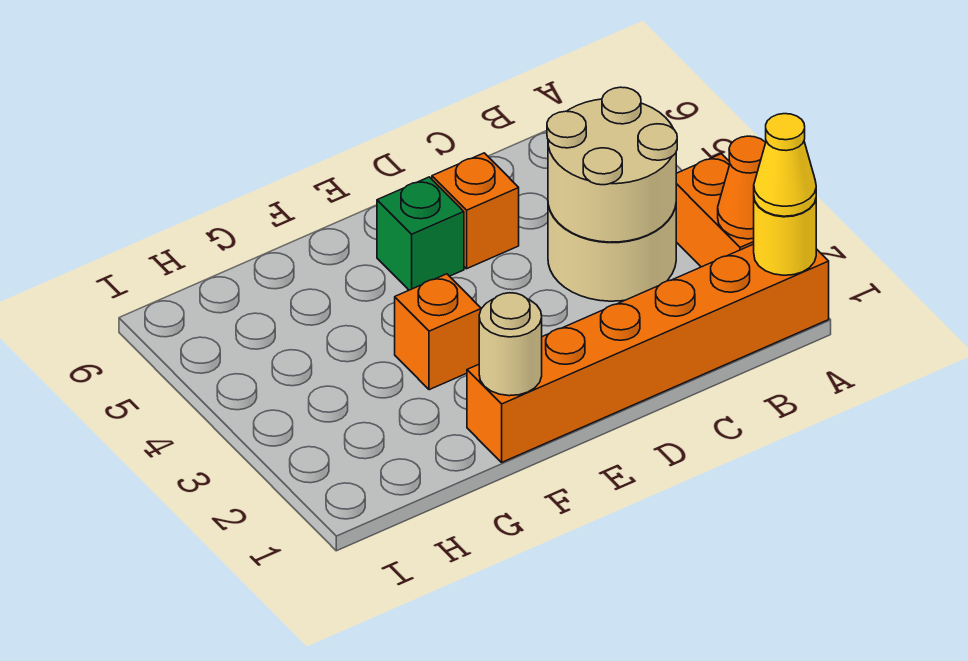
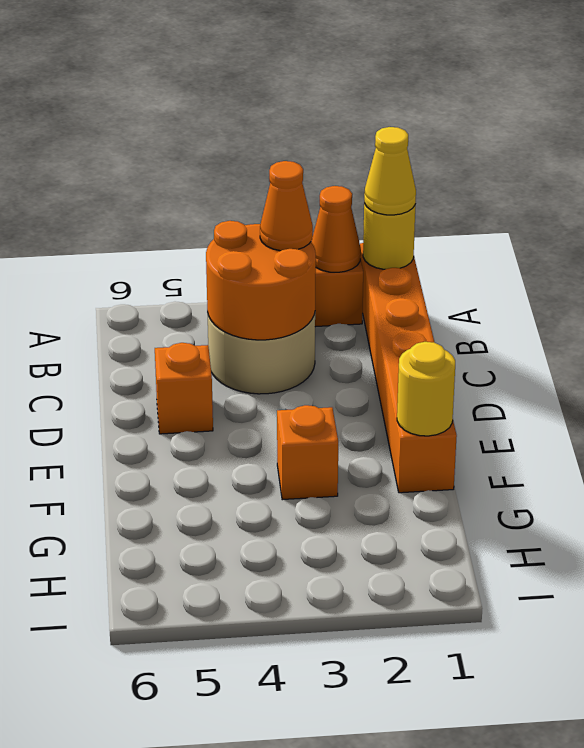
tan round brick B3:C4 level 2 -> orange round brick B3:C4 level 2
none -> orange cone B3 level 3
green brick E5 level 1 -> none
tan round brick F1 level 2 -> yellow round brick F1 level 2

